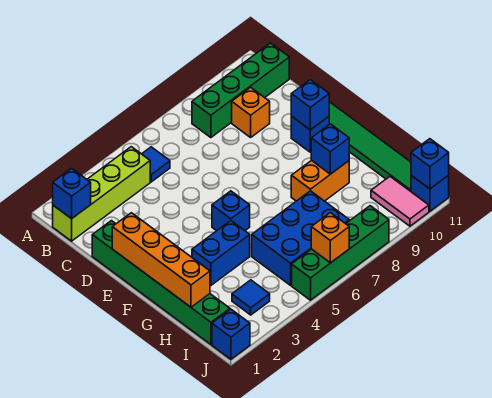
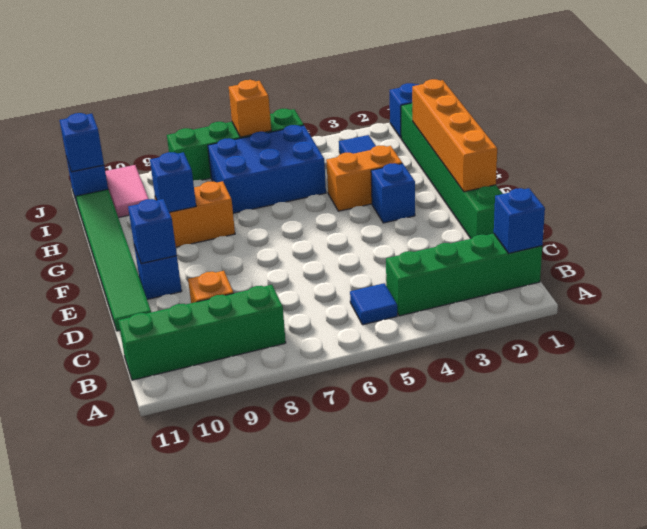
lime brick B1:B4 level 1 -> green brick B1:B4 level 1
blue brick F5 level 1 -> blue brick F3 level 1
blue brick G3:G4 level 1 -> orange brick G3:G4 level 1

